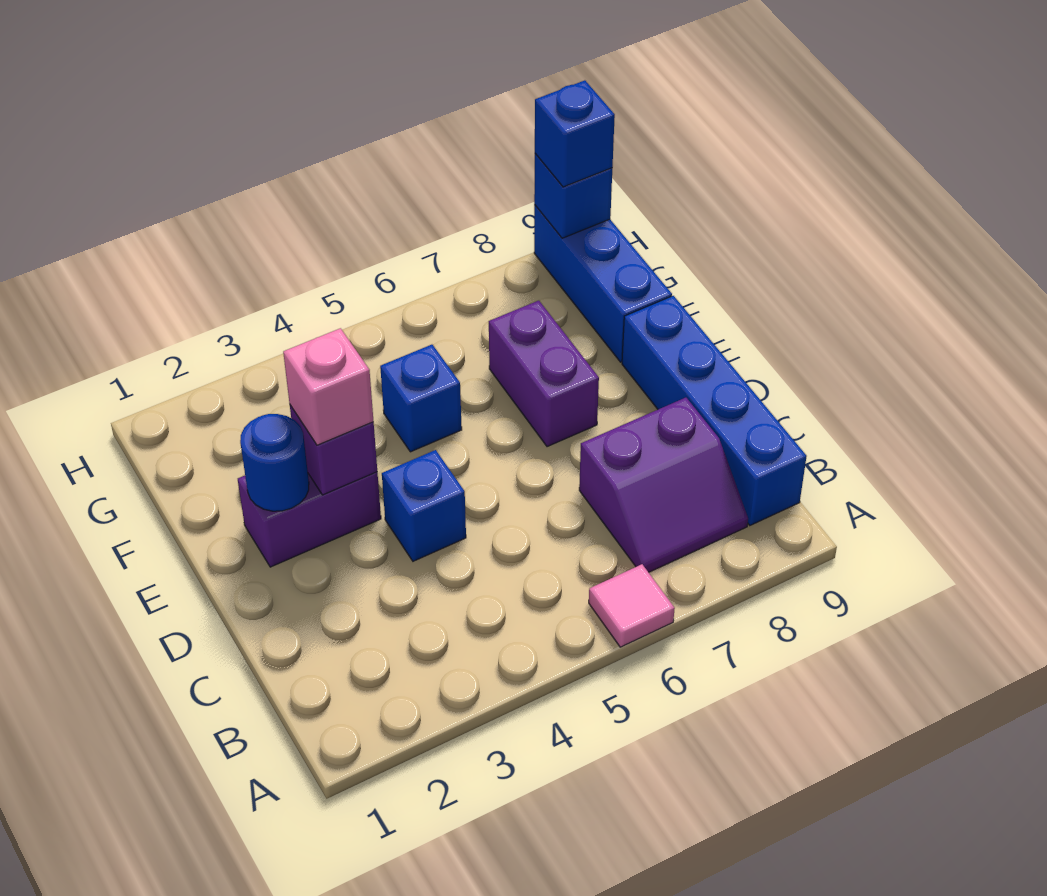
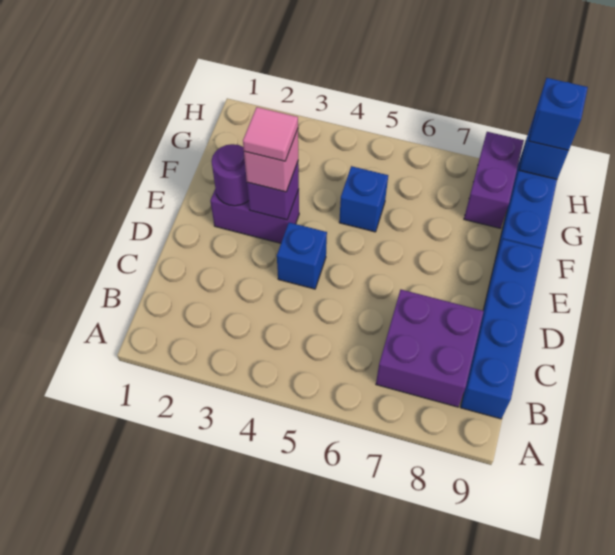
pink tile A6 level 1 -> pink tile E3 level 4
purple slope B7:C8 level 1 top C -> purple brick B7:C8 level 1
blue round brick E2 level 2 -> purple round brick E2 level 2
purple brick E7:F7 level 1 -> purple brick G8:H8 level 1

